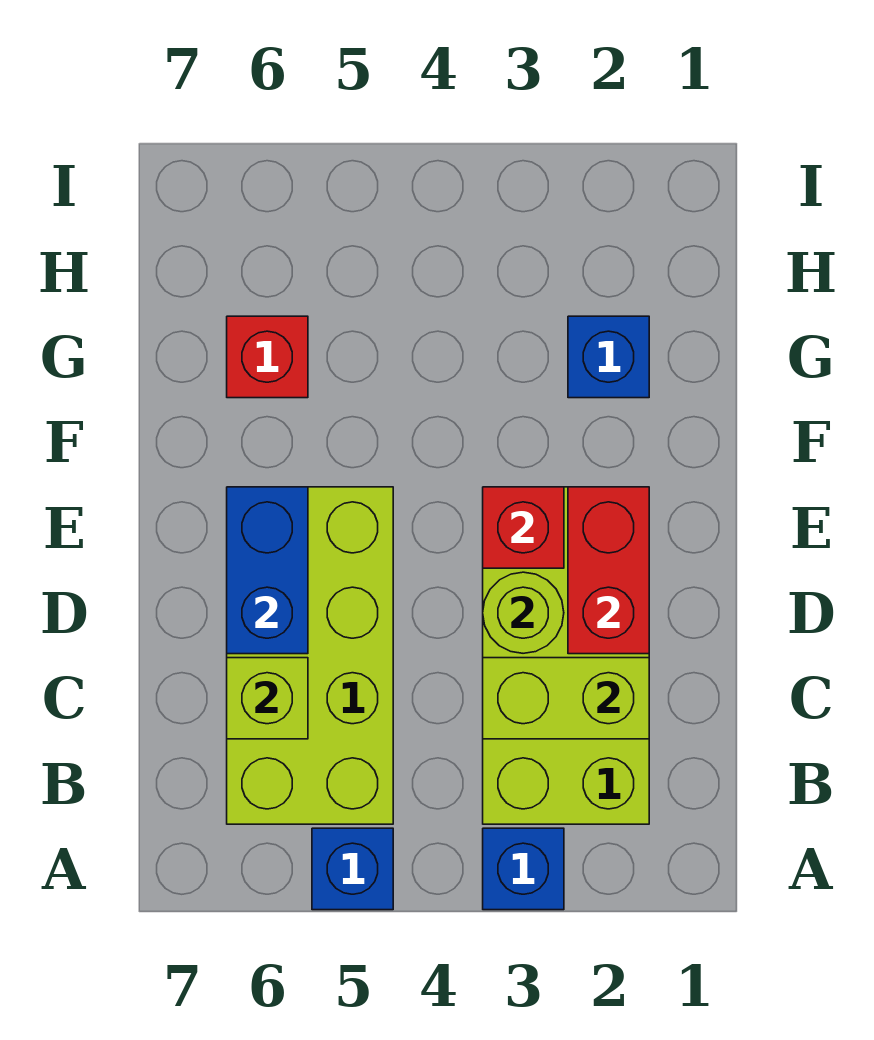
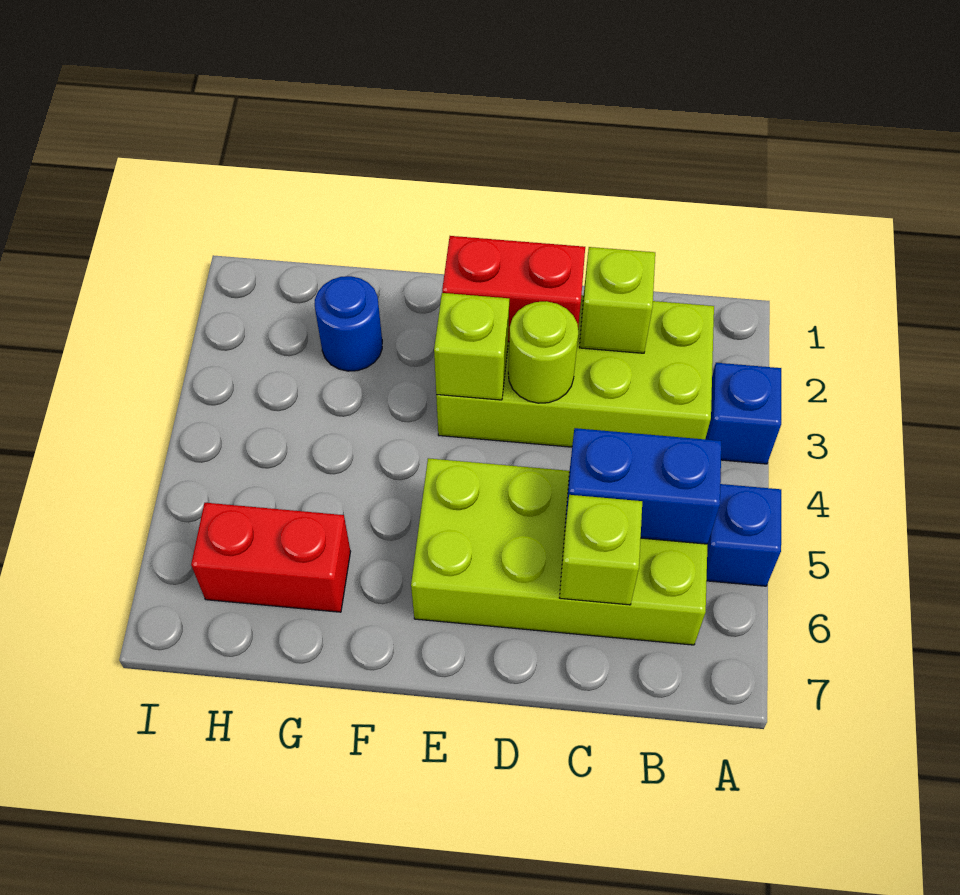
lime brick C2:C3 level 2 -> lime brick C2 level 2
blue brick D6:E6 level 2 -> blue brick B5:C5 level 2
red brick E3 level 2 -> lime brick E3 level 2
blue brick G2 level 1 -> blue round brick G2 level 1
red brick G6 level 1 -> red brick G6:H6 level 1

